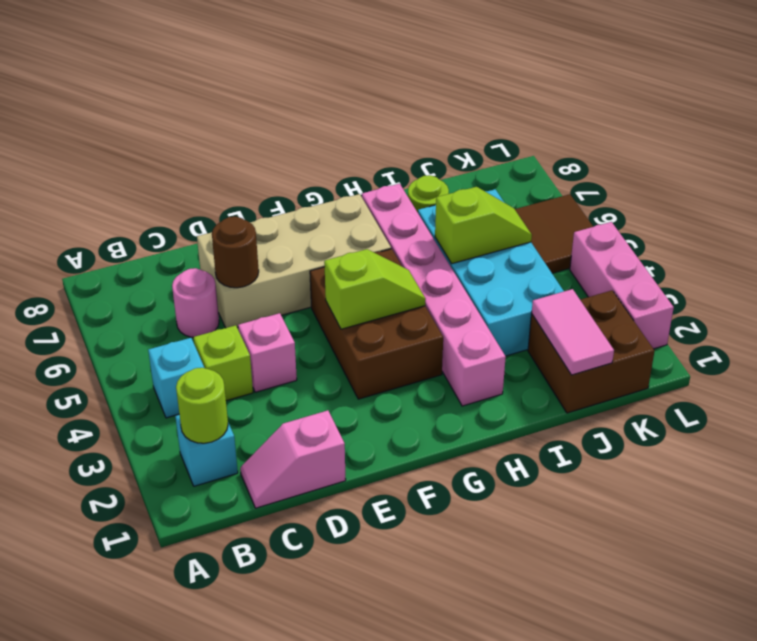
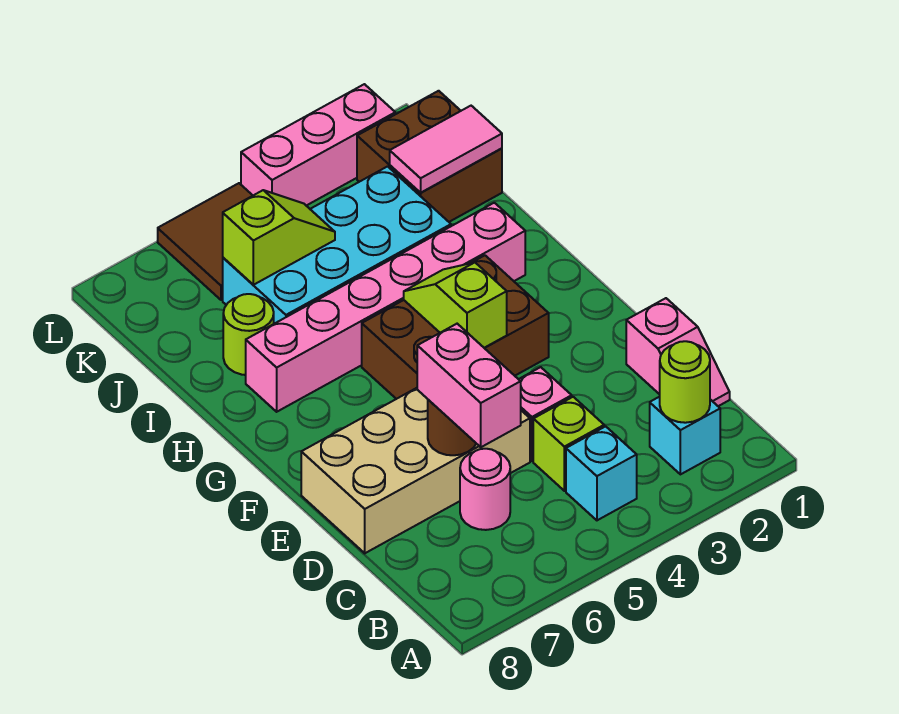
none -> pink brick C6:D6 level 3
tan brick D6:G7 level 1 -> tan brick D5:E8 level 1
lime slope I5:J5 level 2 top I -> lime slope J5:J6 level 2 top 6

